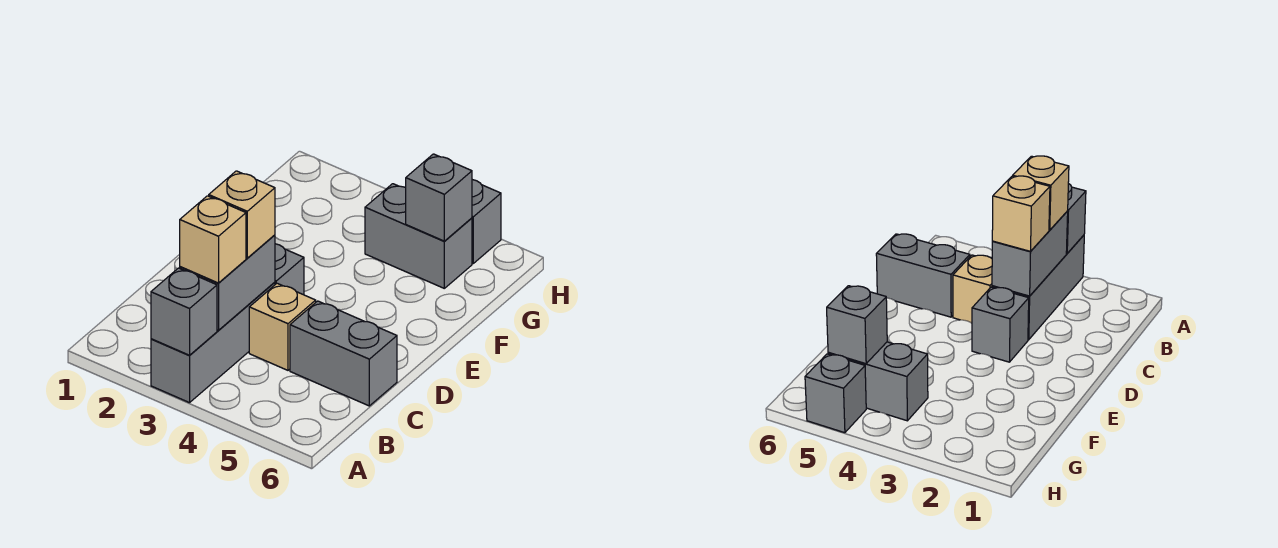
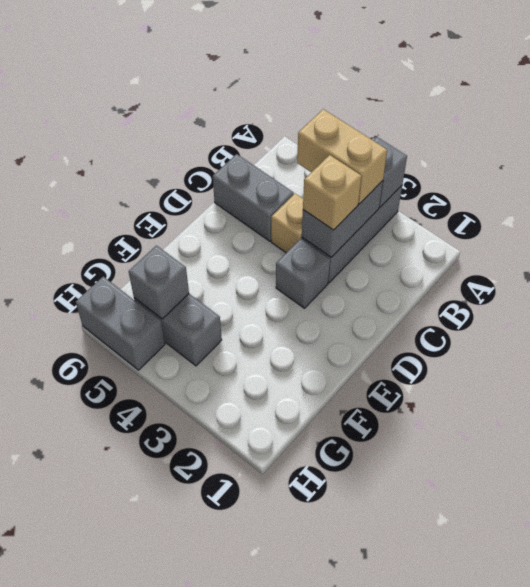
tan brick B3 level 3 -> tan brick B3:B4 level 3
grey brick H5 level 1 -> grey brick H5:H6 level 1

